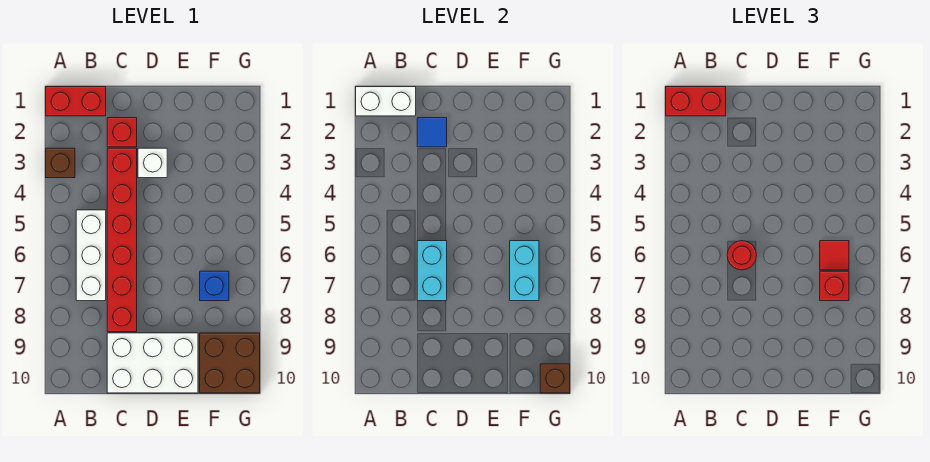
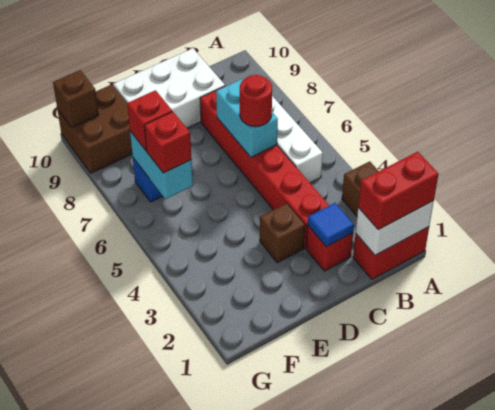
white brick D3 level 1 -> brown brick D3 level 1
red tile F6 level 3 -> red brick F6 level 3

